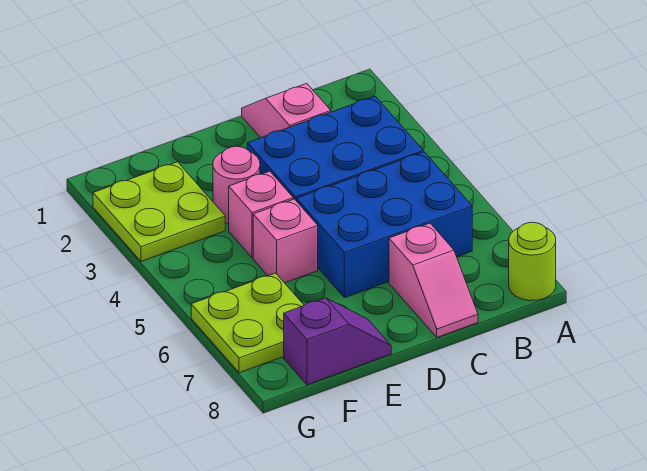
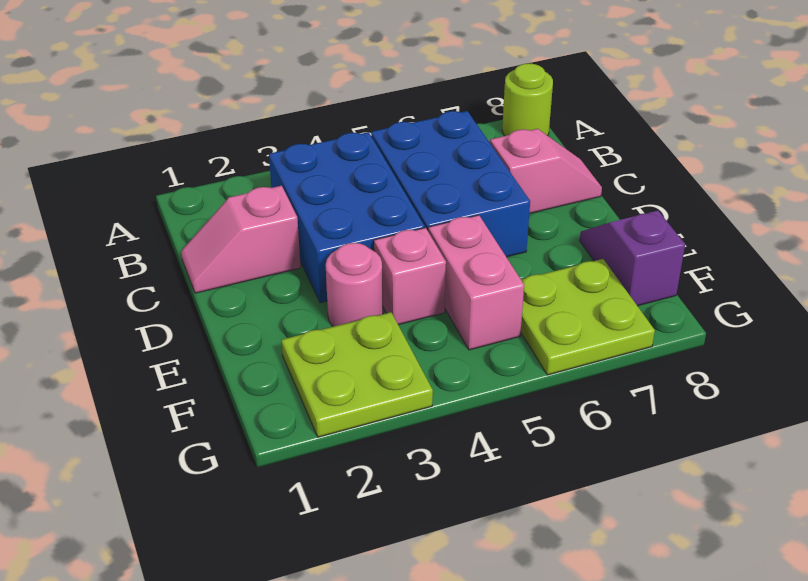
pink brick E5 level 1 -> pink brick E5:F5 level 1

